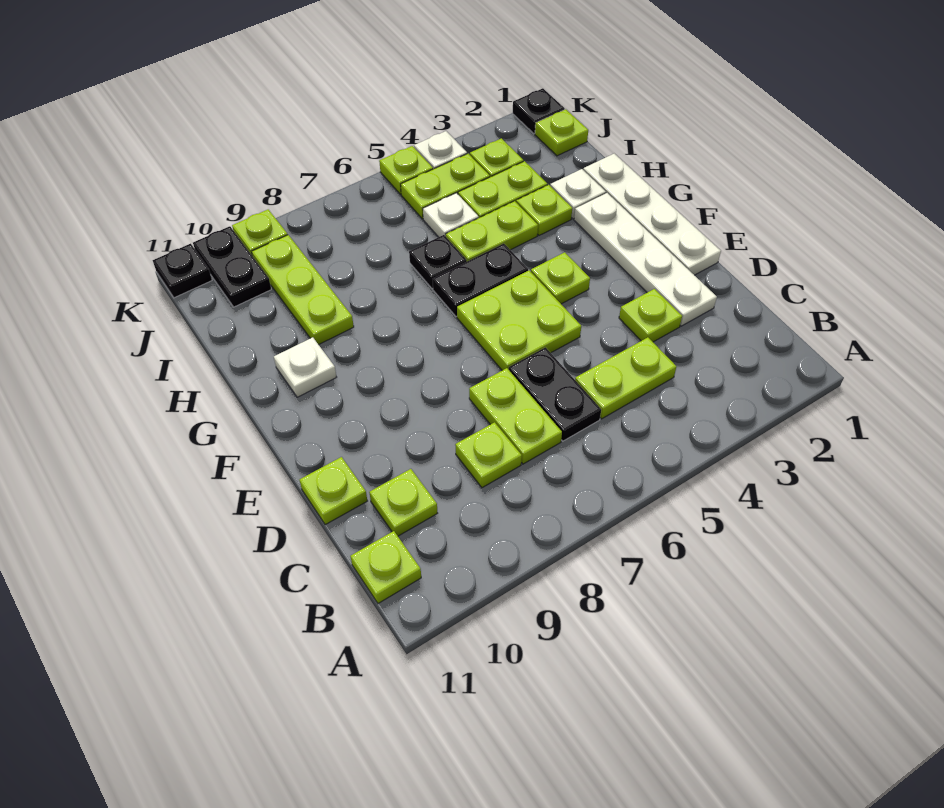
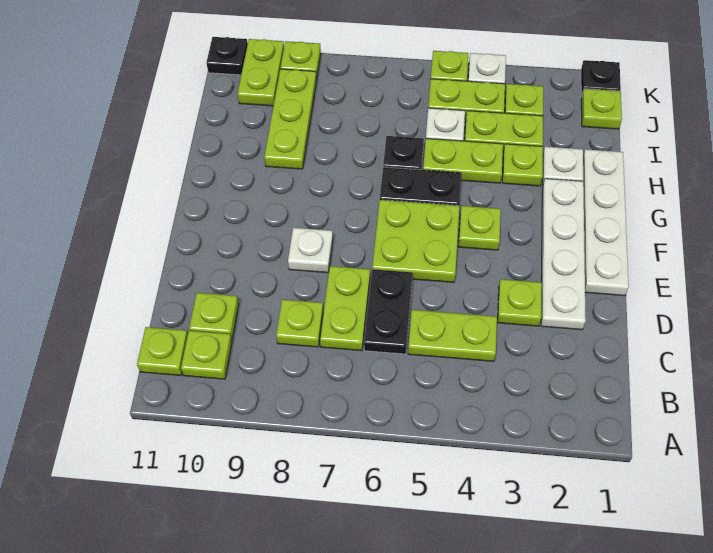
lime plate D11 level 1 -> lime plate B10 level 1
white plate G10 level 1 -> white plate E8 level 1
black plate J10:K10 level 1 -> lime plate J10:K10 level 1

